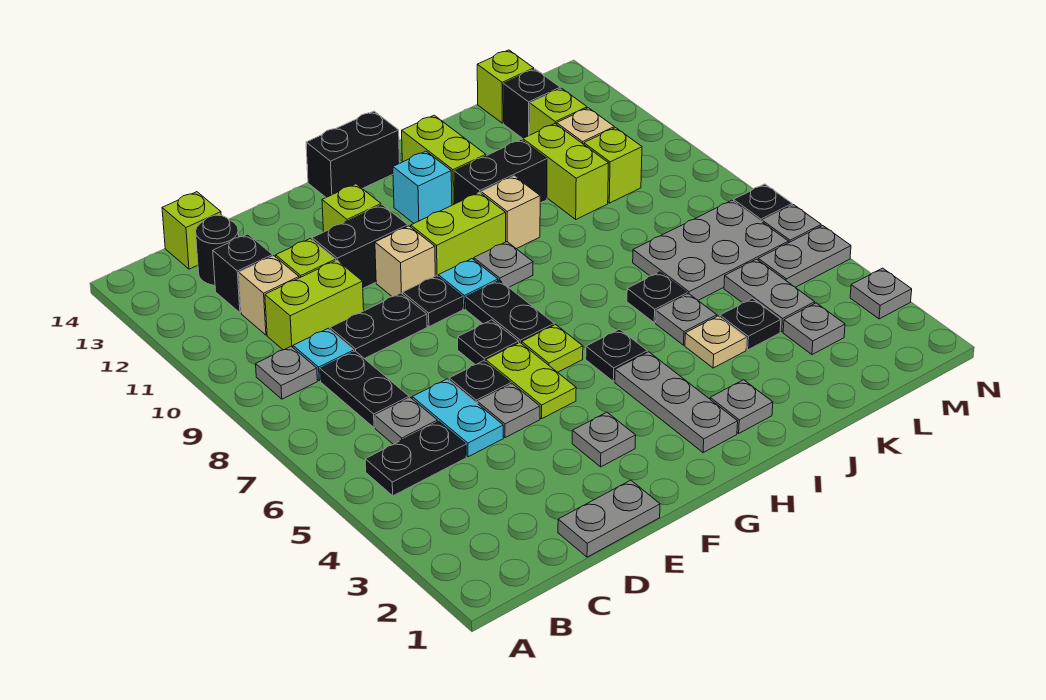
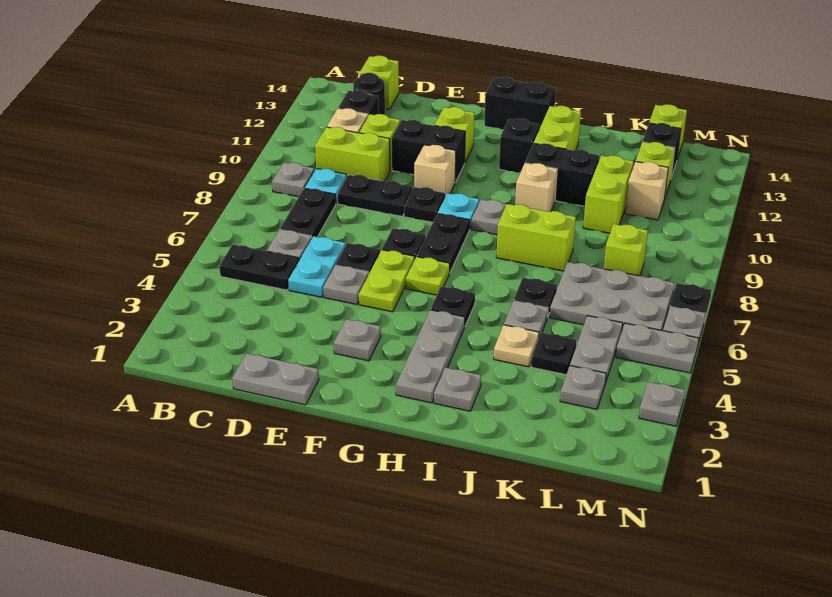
lime brick G10:H10 level 1 -> lime brick I8:J8 level 1
cyan brick H12 level 1 -> black brick H12 level 1
lime brick L10 level 1 -> lime brick L8 level 1

